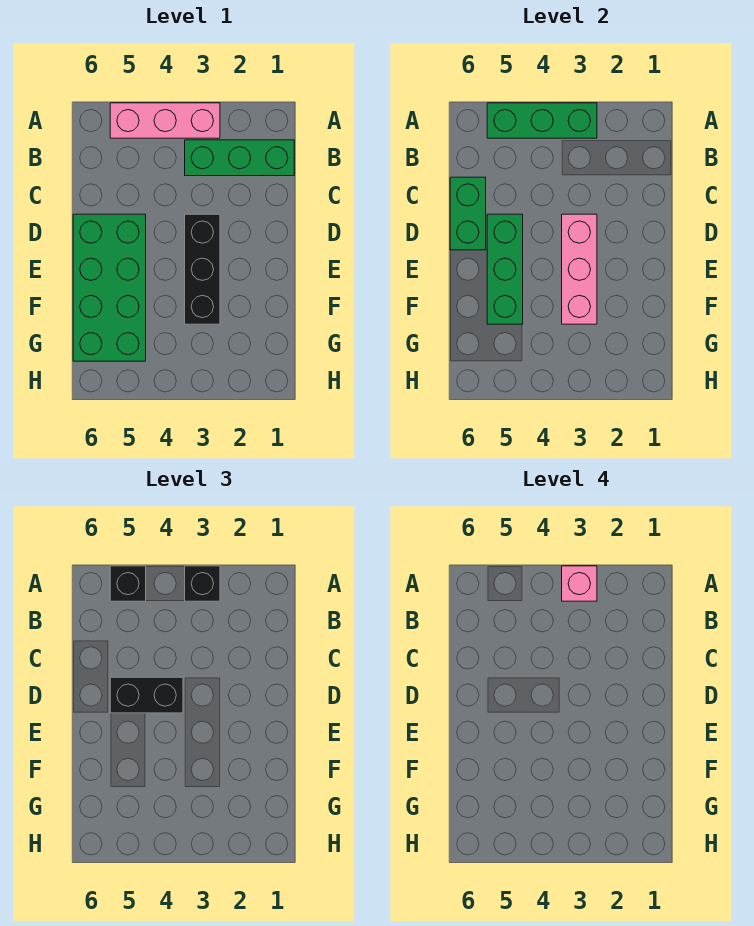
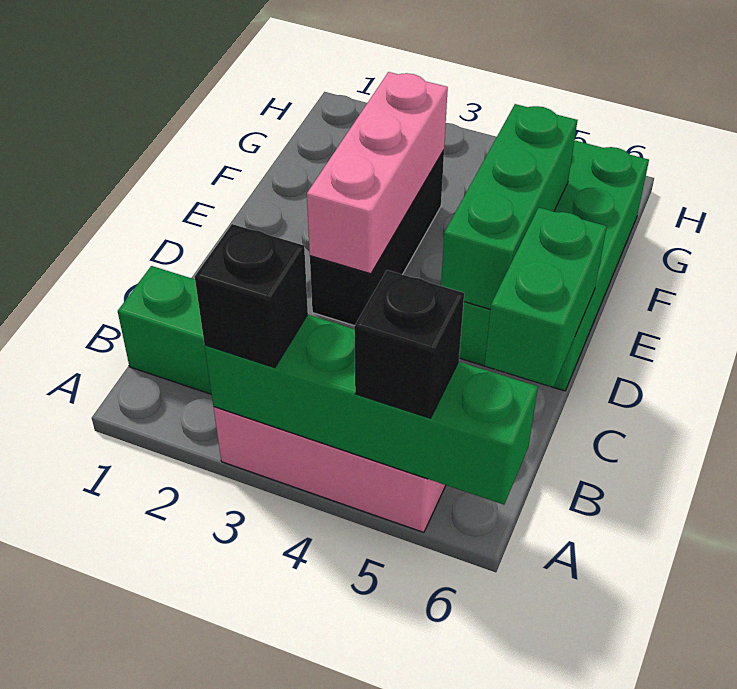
green brick A3:A5 level 2 -> green brick A3:A6 level 2
pink brick A3 level 4 -> none
black brick D4:D5 level 3 -> none

